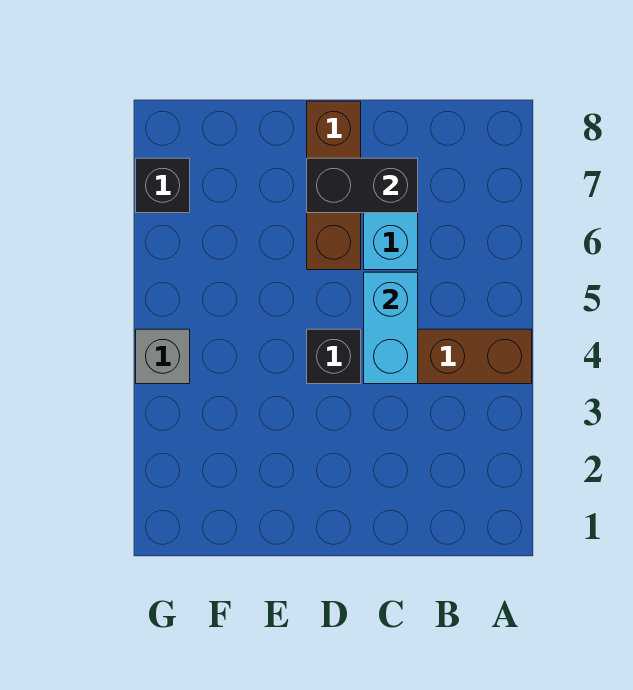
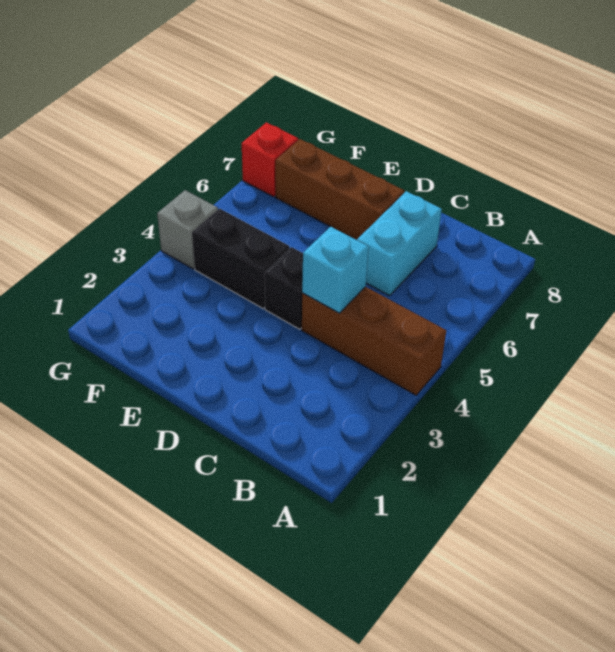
cyan brick C4:C5 level 2 -> cyan brick C4 level 2
black brick C7:D7 level 2 -> black brick E4:F4 level 1
brown brick D6:D8 level 1 -> brown brick D7:F7 level 1
black brick G7 level 1 -> red brick G7 level 1

